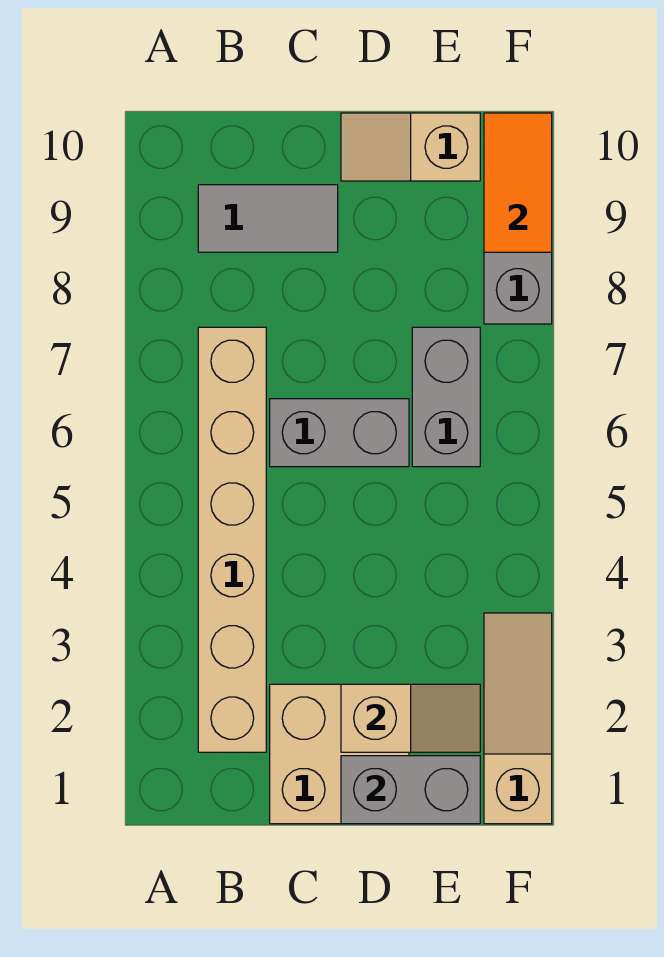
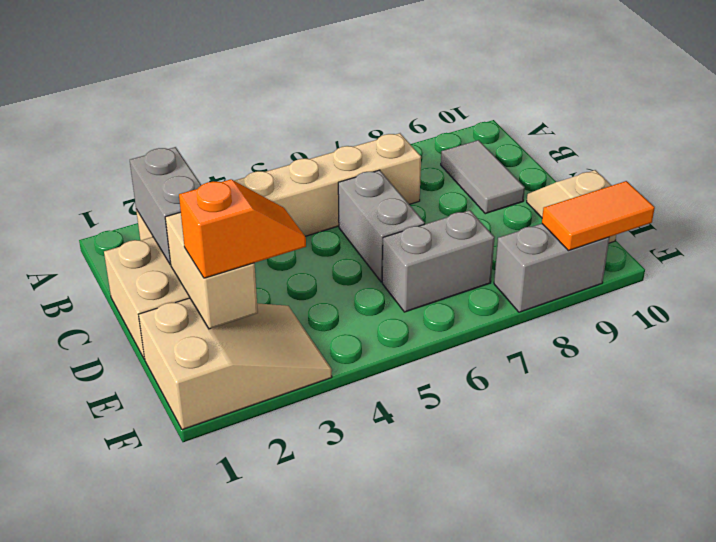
grey brick D1:E1 level 2 -> grey brick B2:C2 level 2
tan slope D2:E2 level 2 top D -> tan brick D2:E2 level 2
none -> orange slope E2:E3 level 3 top 2
tan slope F1:F3 level 1 top 1 -> tan slope E1:F3 level 1 top 1

